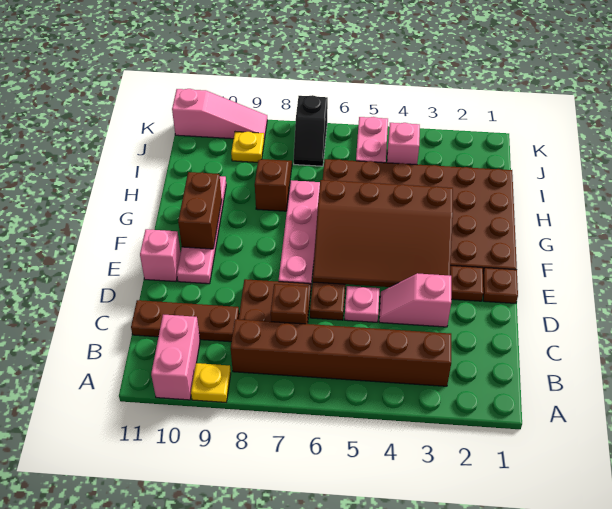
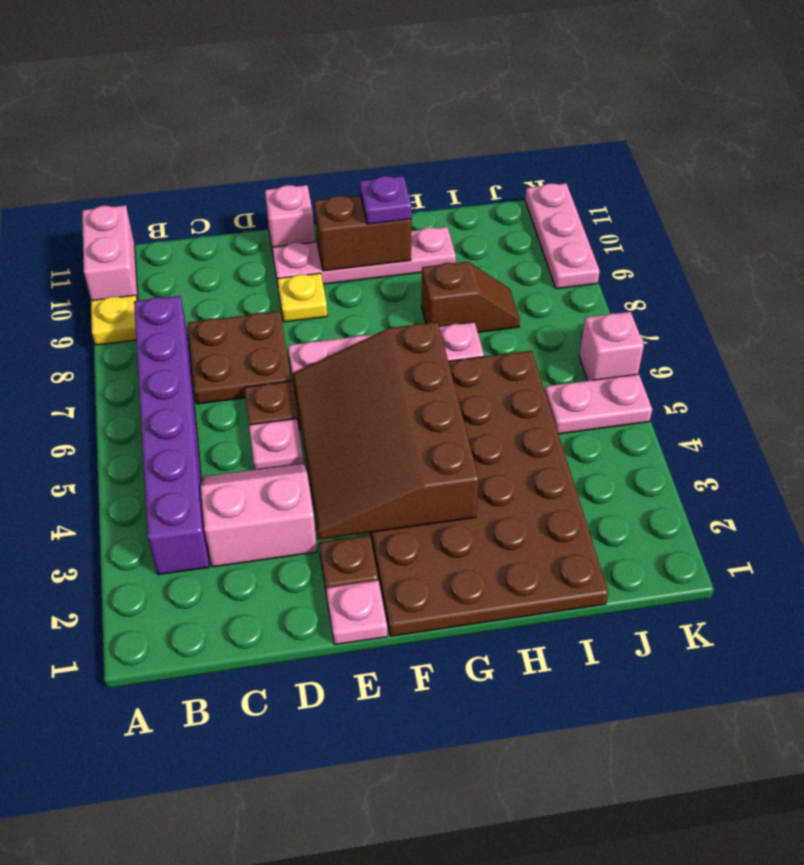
pink brick A10:B10 level 1 -> pink brick A10:A11 level 1
brown brick B3:B8 level 1 -> purple brick B3:B8 level 1
brown brick C7 level 2 -> none
brown plate C9:C11 level 1 -> none
pink slope D3:D4 level 1 top 3 -> pink slope C3:D4 level 1 top 3
brown plate E1 level 1 -> pink plate E1 level 1
none -> purple plate G10 level 3
pink brick J4 level 1 -> pink brick K6 level 1
black slope J7:K7 level 1 top K -> none
yellow plate J9 level 1 -> yellow plate E9 level 1
pink slope K9:K11 level 1 top 11 -> pink plate K9:K11 level 1

